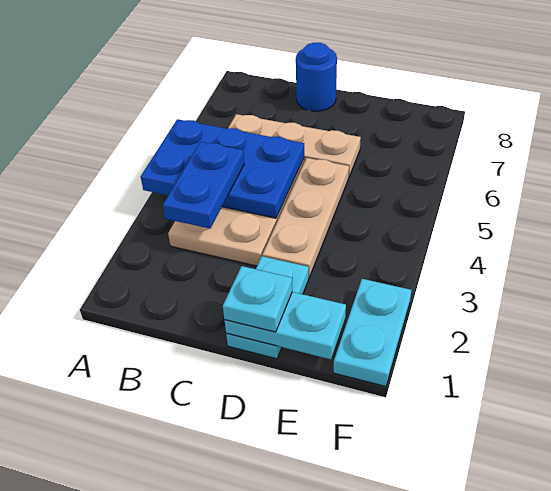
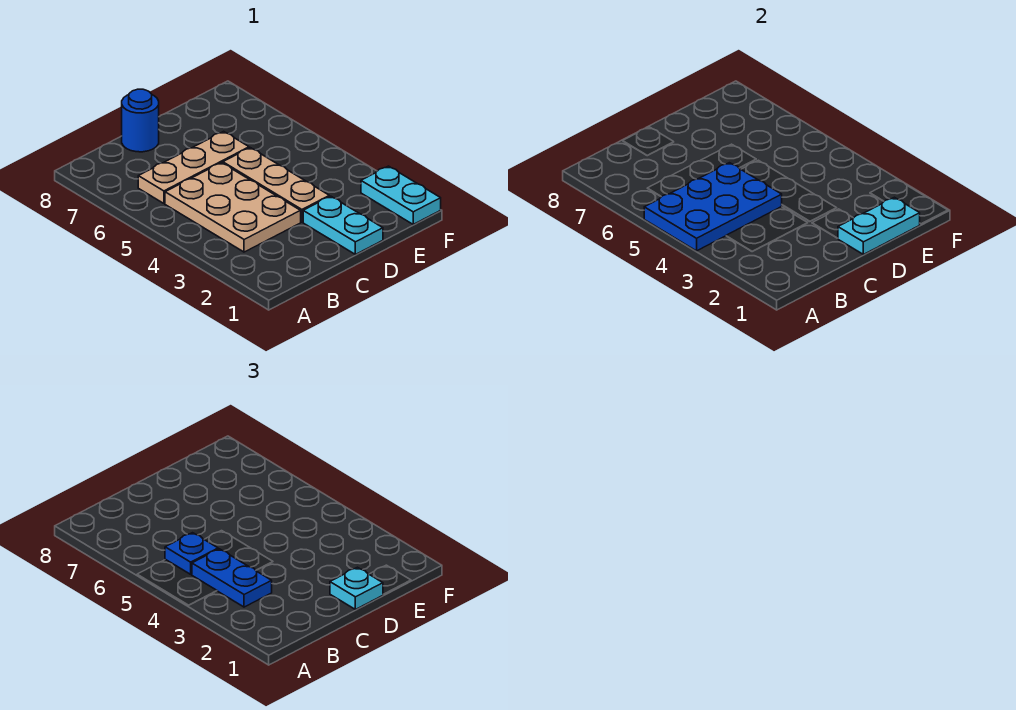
none -> blue plate B5 level 3

